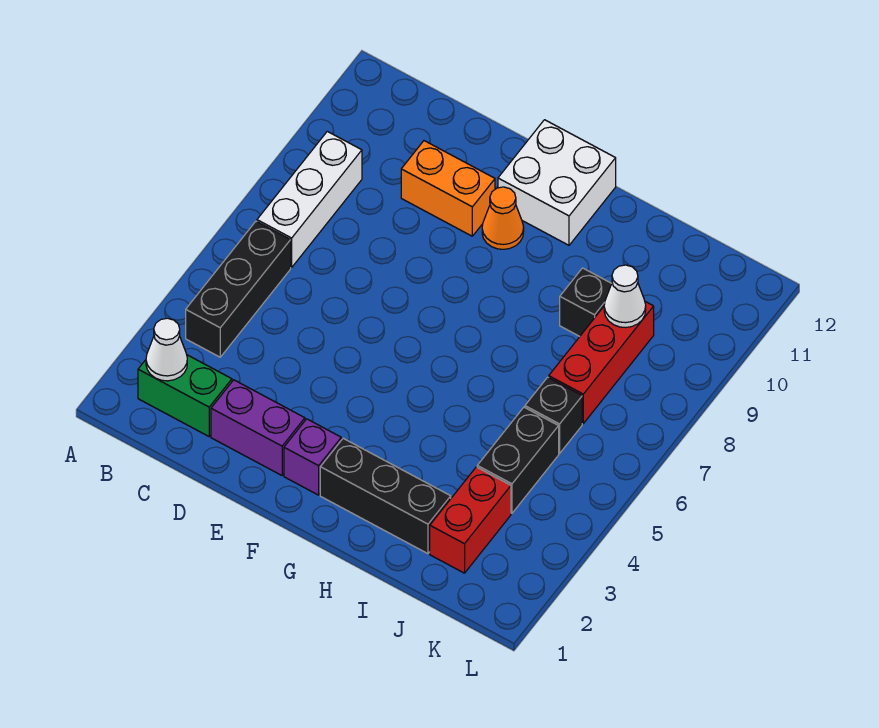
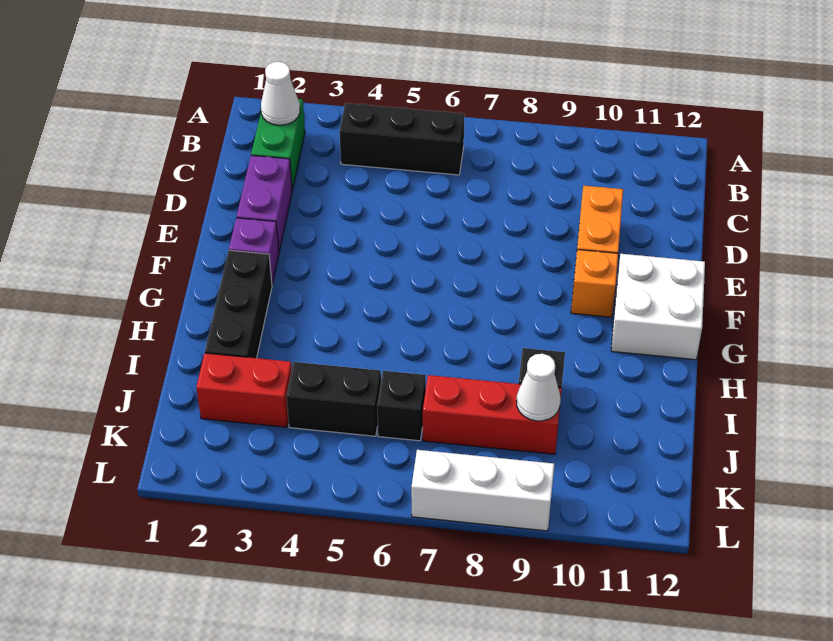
white brick B7:B9 level 1 -> white brick L7:L9 level 1
orange cone F10 level 1 -> orange brick F10 level 1

